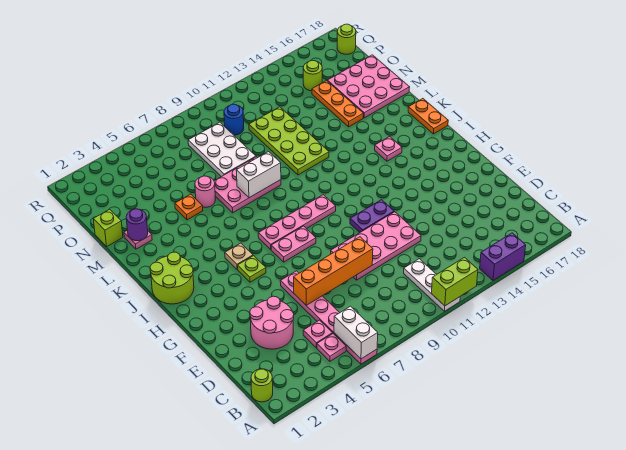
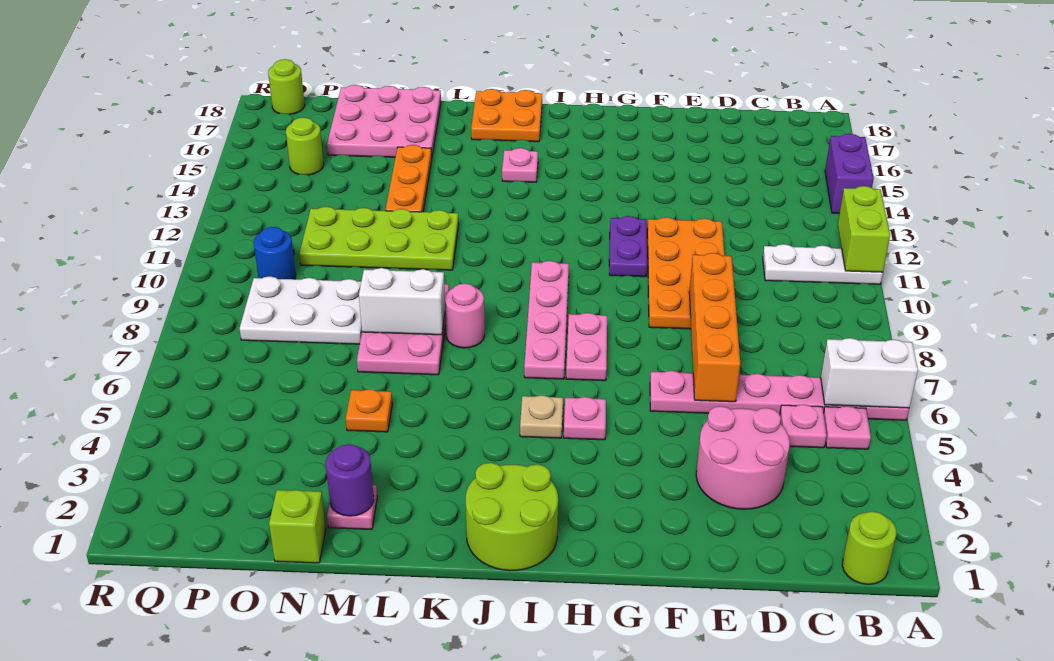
pink plate E9:F12 level 1 -> orange plate E9:F12 level 1
lime plate H5 level 1 -> pink plate H5 level 1
orange plate J18:K18 level 1 -> orange plate J17:K18 level 1
white brick L8:L9 level 2 -> white brick L8:M8 level 2
pink round brick M6 level 1 -> pink round brick K8 level 1
orange plate M15:O15 level 1 -> orange plate M13:M15 level 1

